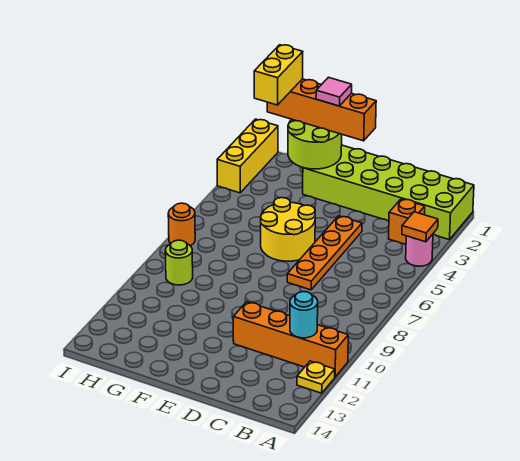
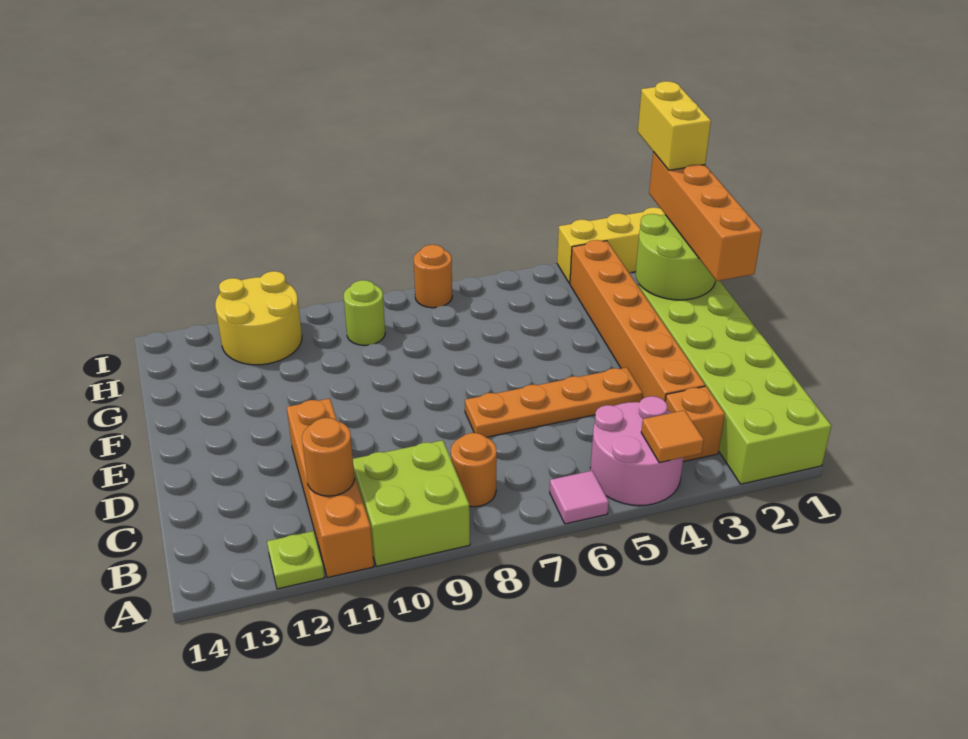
pink round brick A4 level 1 -> pink round brick A4:B5 level 1
none -> lime brick A9:B10 level 1
yellow plate A12 level 1 -> lime plate A12 level 1
none -> orange round brick B8 level 1
cyan round brick B11 level 2 -> orange round brick B11 level 2
none -> orange brick C3:H3 level 1
yellow round brick E5:F6 level 1 -> yellow round brick H11:I12 level 1
pink tile F1 level 4 -> pink tile A6 level 1
yellow brick H1:H2 level 4 -> yellow brick H1:I1 level 4

